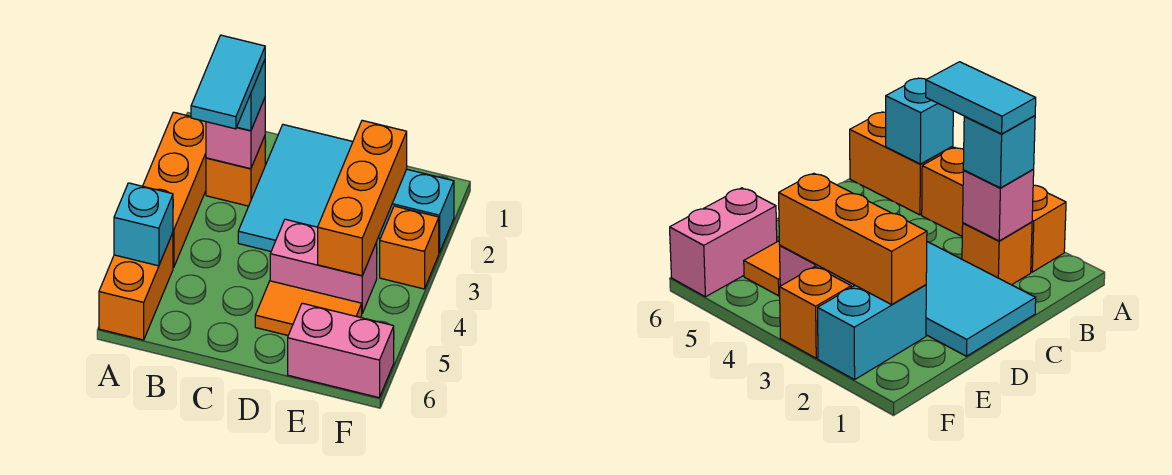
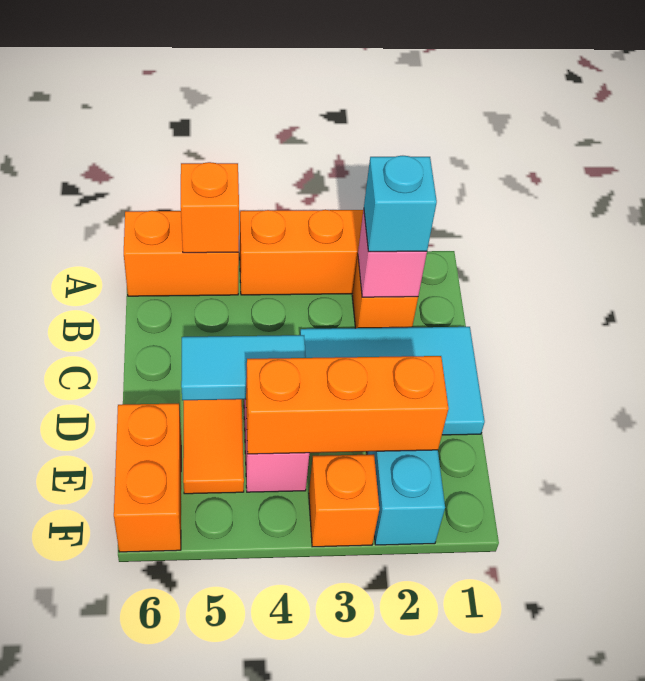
cyan brick A5 level 2 -> orange brick A5 level 2
cyan tile B2:B3 level 4 -> cyan tile D4:D5 level 2
pink brick E6:F6 level 1 -> orange brick E6:F6 level 1

